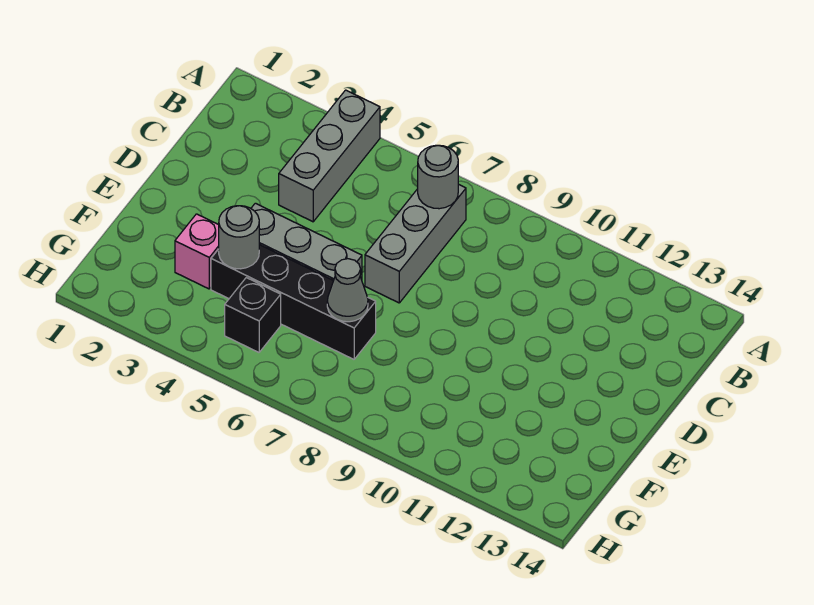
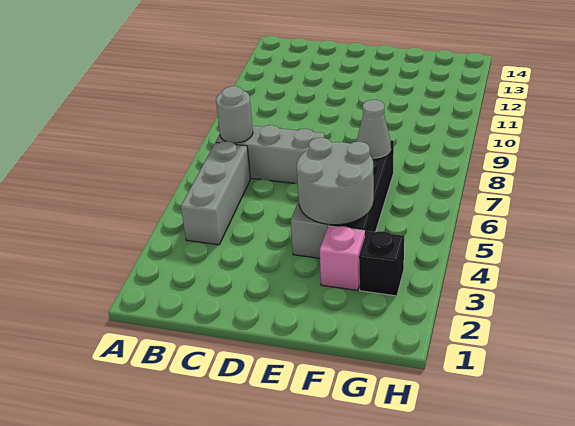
grey brick A4:C4 level 1 -> grey brick B4:B6 level 1
grey round brick F4 level 2 -> grey round brick E4:F5 level 2
black brick G5 level 1 -> black brick G3 level 1

